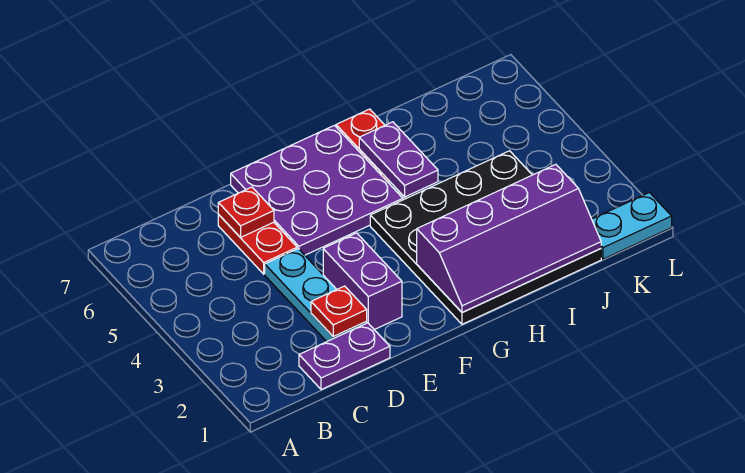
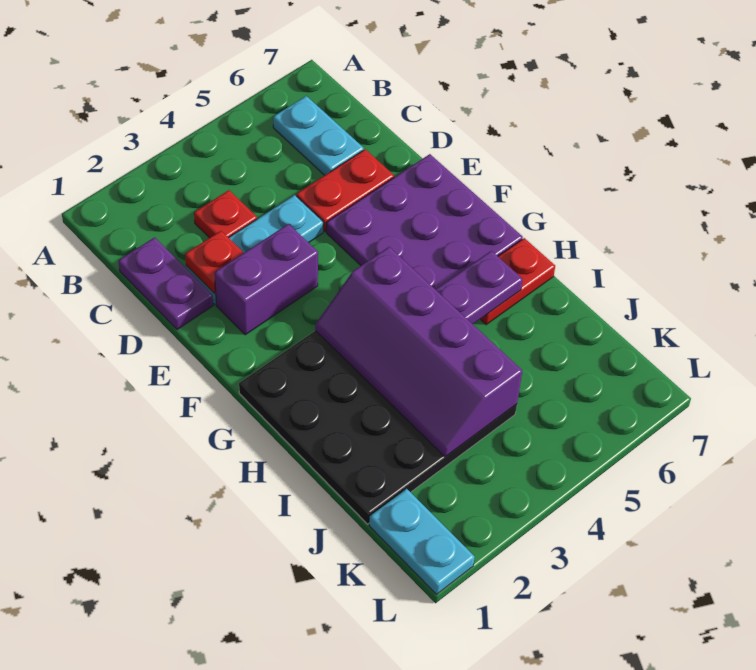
none -> cyan plate B6:C6 level 1
red plate D6 level 2 -> red plate C3 level 1
purple slope G1:J2 level 2 top 2 -> purple slope G3:J4 level 2 top 4

